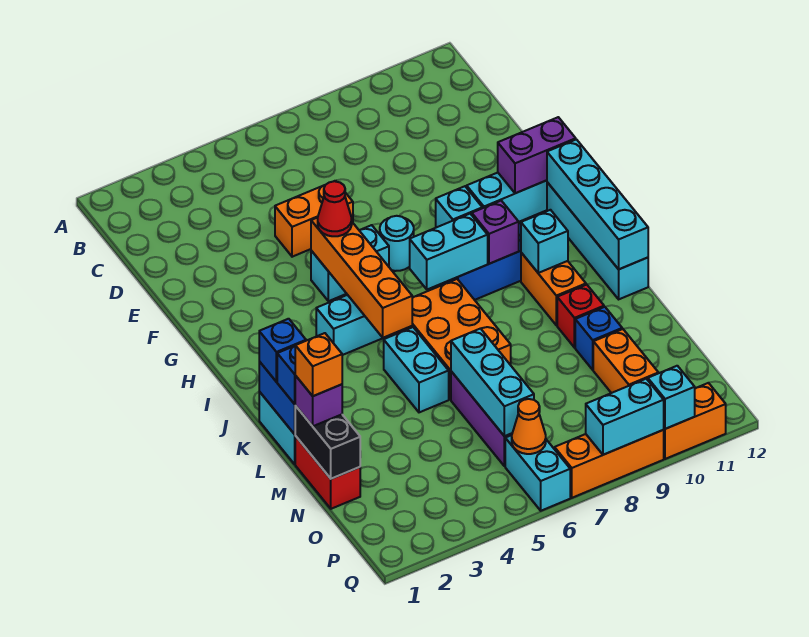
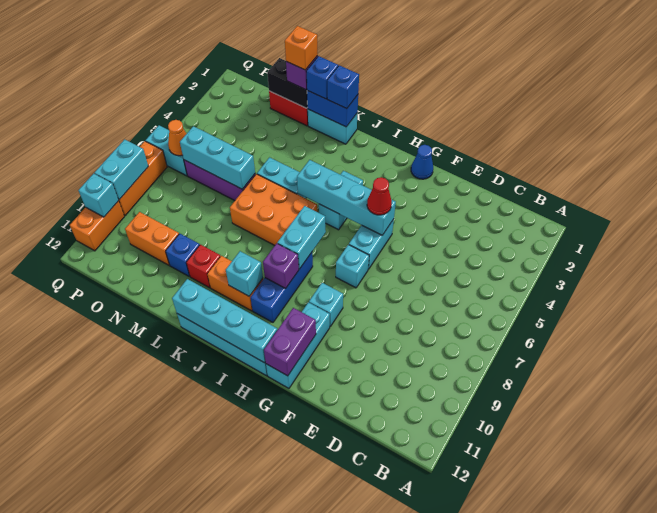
orange brick E5:E6 level 1 -> none
none -> blue cone G1 level 1
orange brick G5:J5 level 2 -> cyan brick G5:J5 level 2
cyan round brick G7 level 1 -> cyan brick G7 level 1

